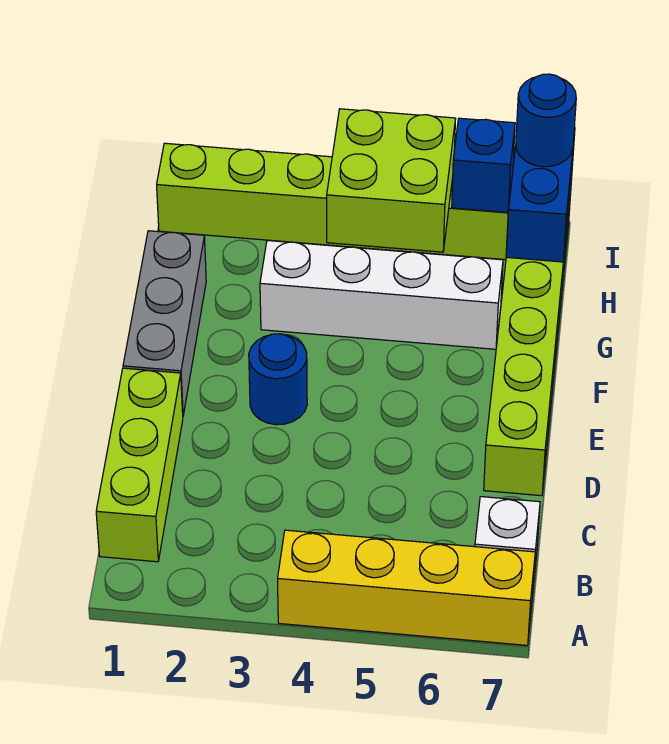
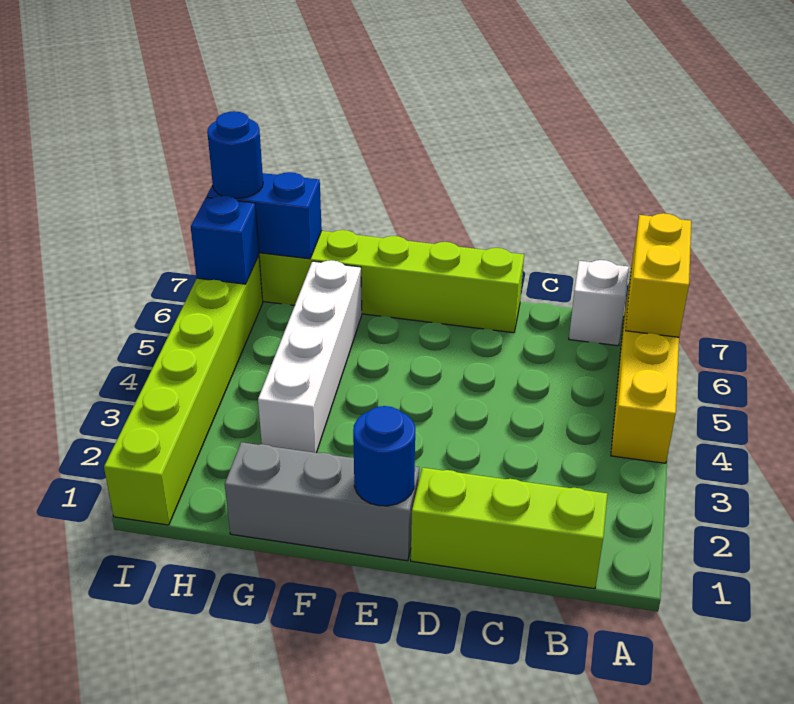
none -> yellow brick A6:A7 level 2
blue round brick E3 level 1 -> blue round brick E1 level 2
lime brick H4:I5 level 2 -> none

